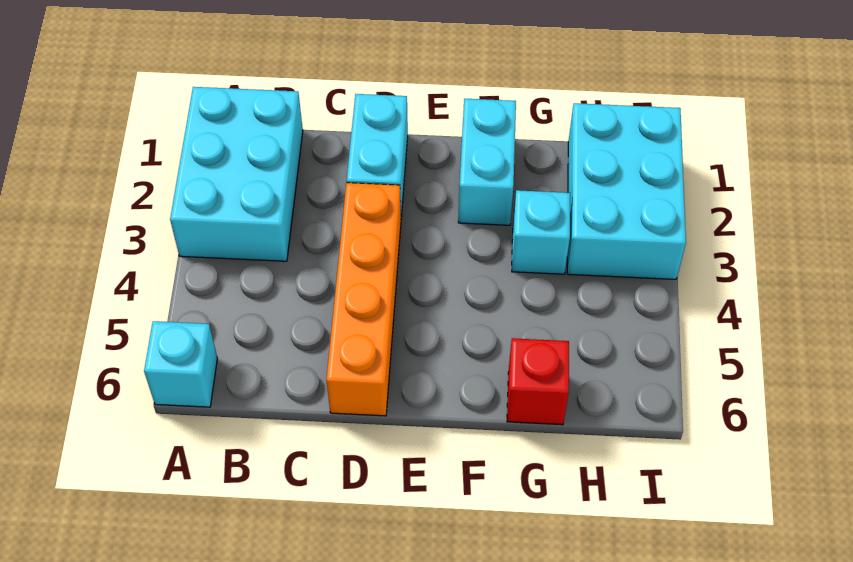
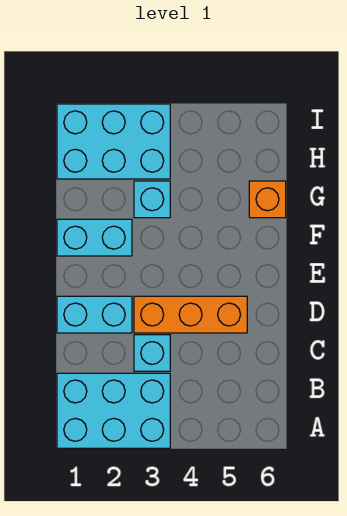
cyan brick A6 level 1 -> cyan brick C3 level 1
orange brick D3:D6 level 1 -> orange brick D3:D5 level 1
red brick G6 level 1 -> orange brick G6 level 1

